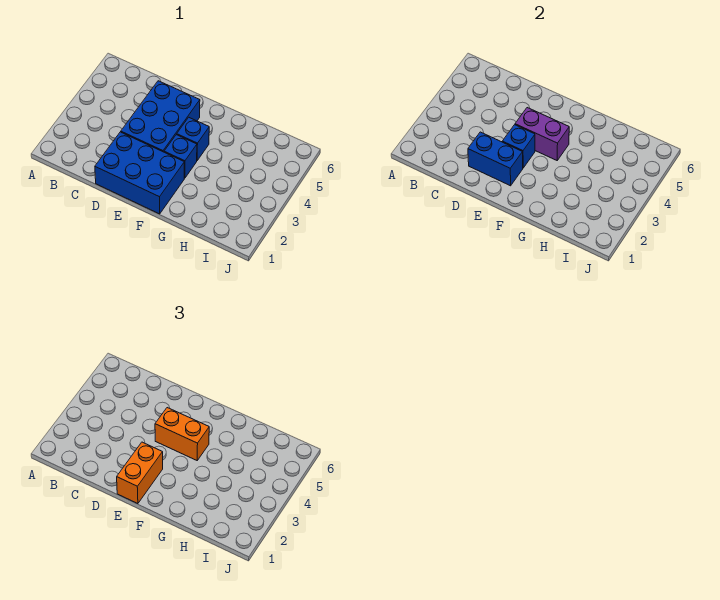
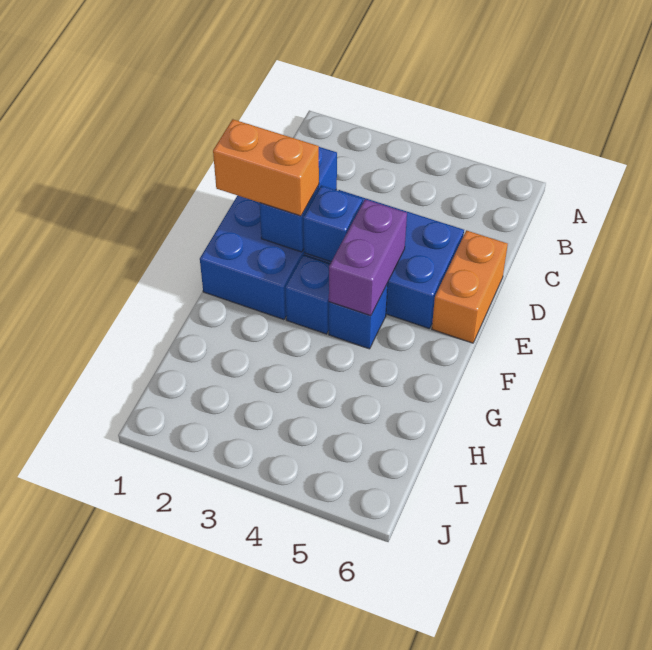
orange brick E4:F4 level 3 -> orange brick D6:E6 level 1

